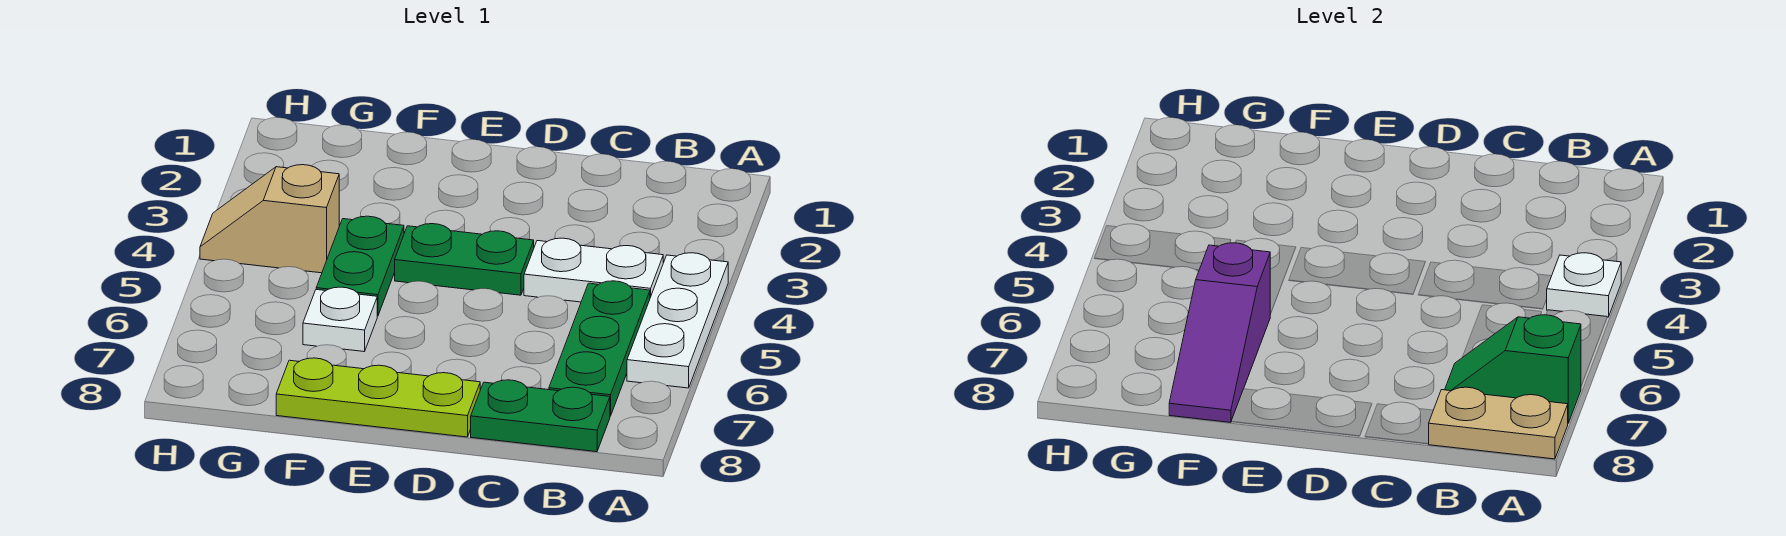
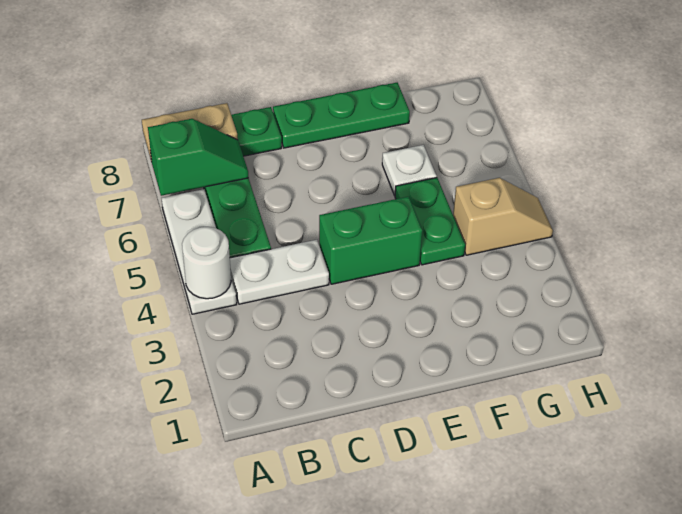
white plate A4 level 2 -> white round brick A4 level 2
green plate D4:E4 level 1 -> green brick D4:E4 level 1
lime plate D8:F8 level 1 -> green plate D8:F8 level 1
purple slope F6:F8 level 2 top 6 -> none

